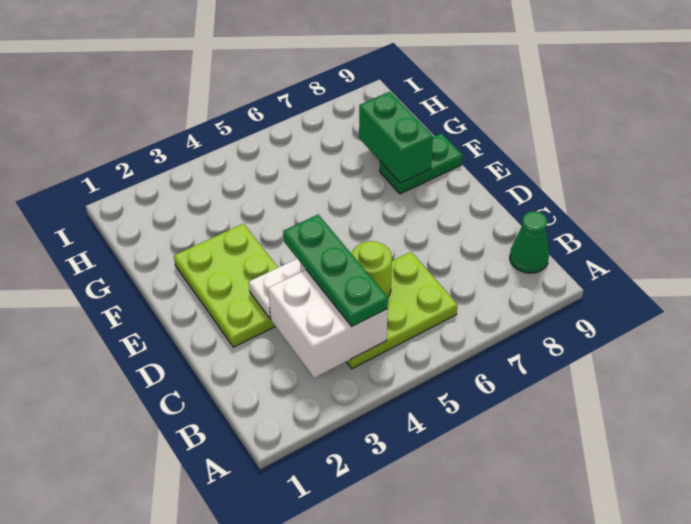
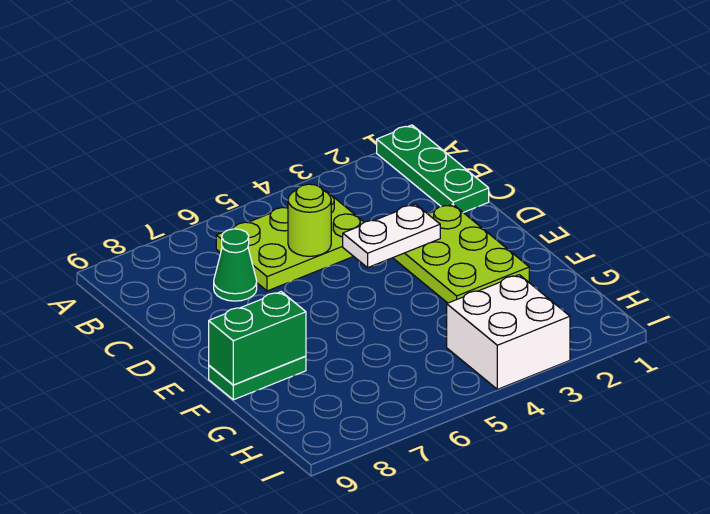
white brick B3:C4 level 2 -> white brick H3:I4 level 1
green plate B4:D4 level 3 -> green plate A1:C1 level 1
green cone B9 level 1 -> green cone C7 level 1
green brick F8:G8 level 2 -> green brick F8:F9 level 2

